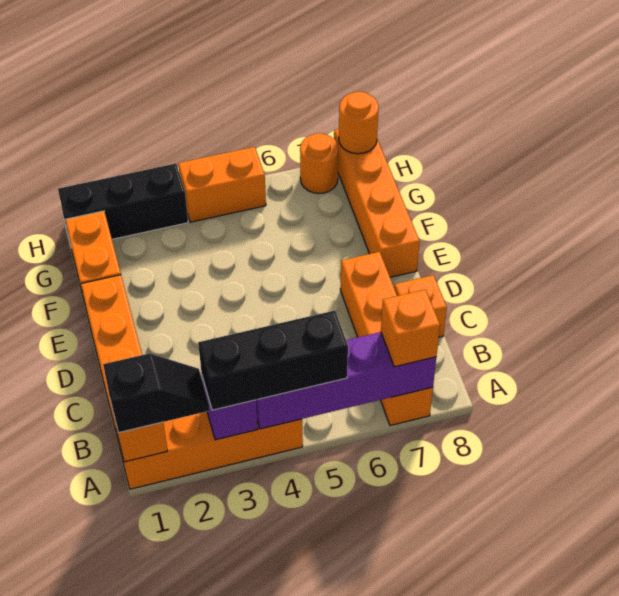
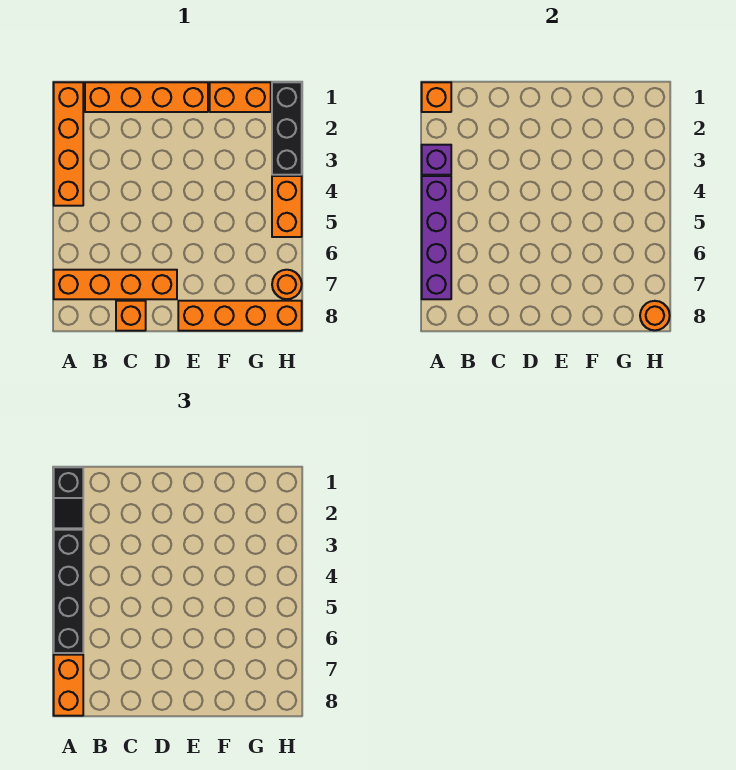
black brick A3:A5 level 3 -> black brick A3:A6 level 3
orange brick A7 level 3 -> orange brick A7:A8 level 3

